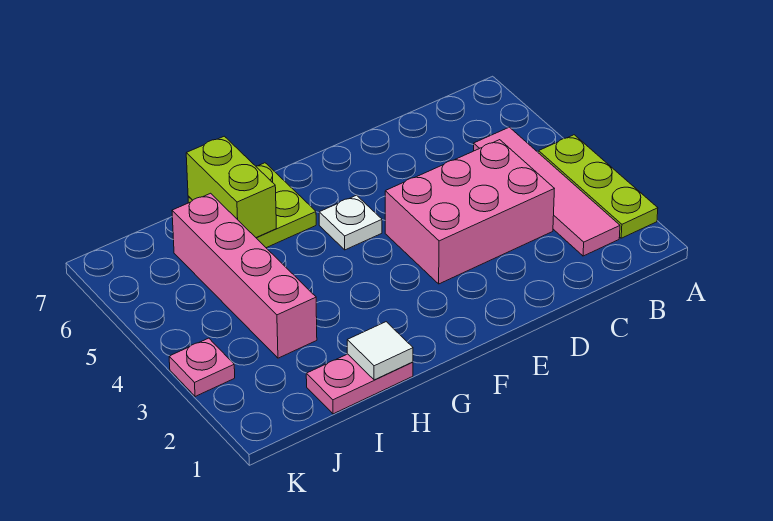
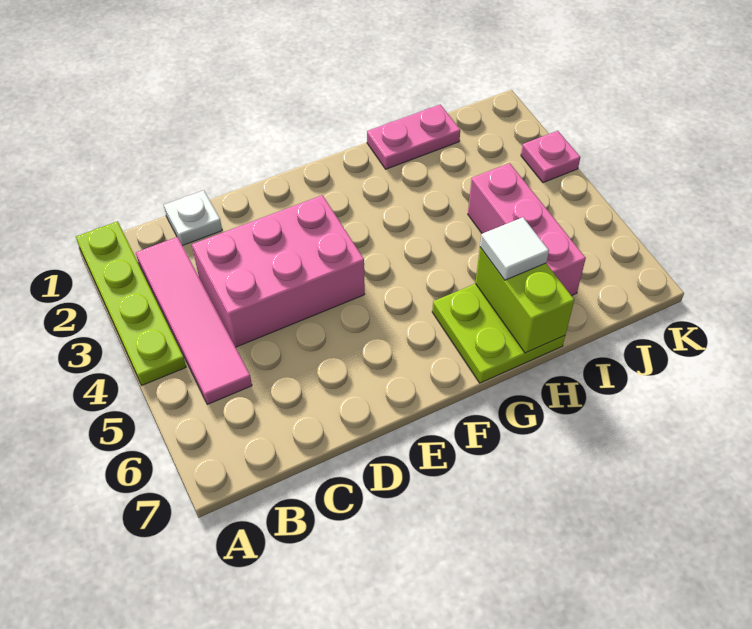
lime plate A2:A4 level 1 -> lime plate A1:A4 level 1
white plate F5 level 1 -> white plate C1 level 1
white tile H1 level 2 -> white tile H6 level 3
pink brick I3:I6 level 1 -> pink brick I4:I6 level 1

